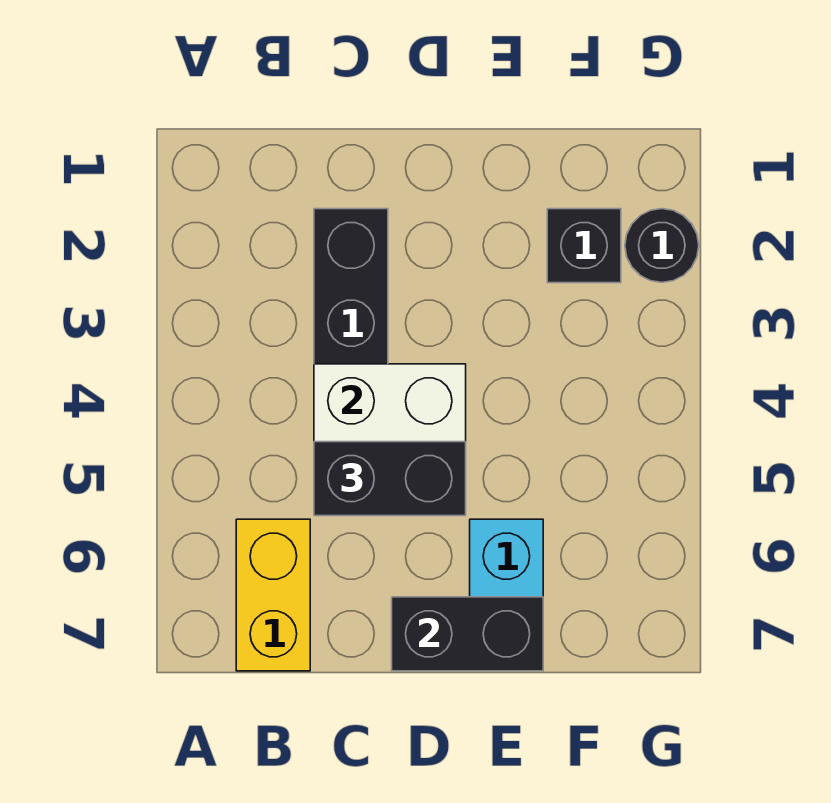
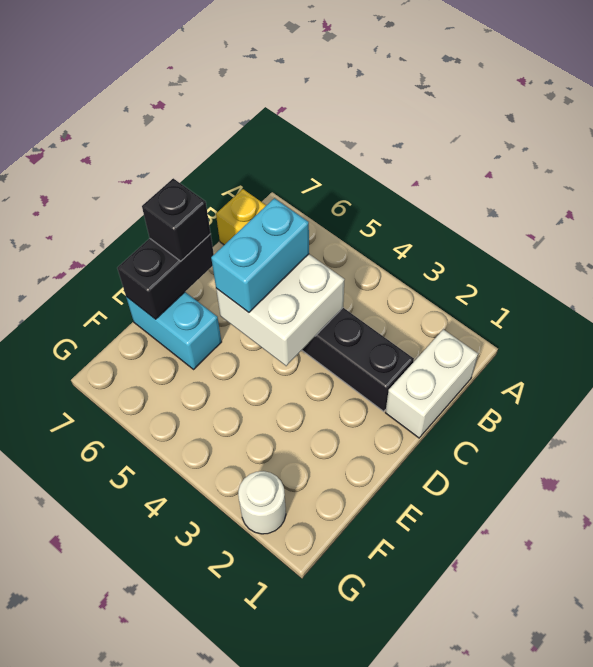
none -> white brick B1:C1 level 1
black brick C5:D5 level 3 -> cyan brick C5:D5 level 3
black brick F2 level 1 -> black brick D7 level 3
black round brick G2 level 1 -> white round brick G2 level 1

